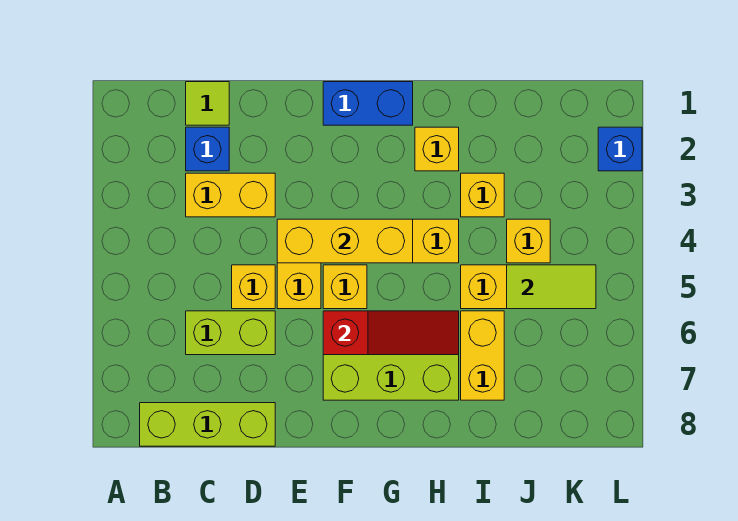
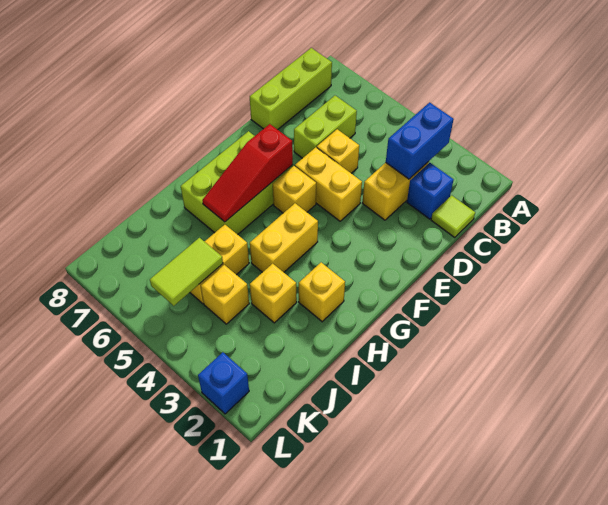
yellow brick E4:G4 level 2 -> none
blue brick F1:G1 level 1 -> blue brick B3:C3 level 2
yellow brick I6:I7 level 1 -> none

